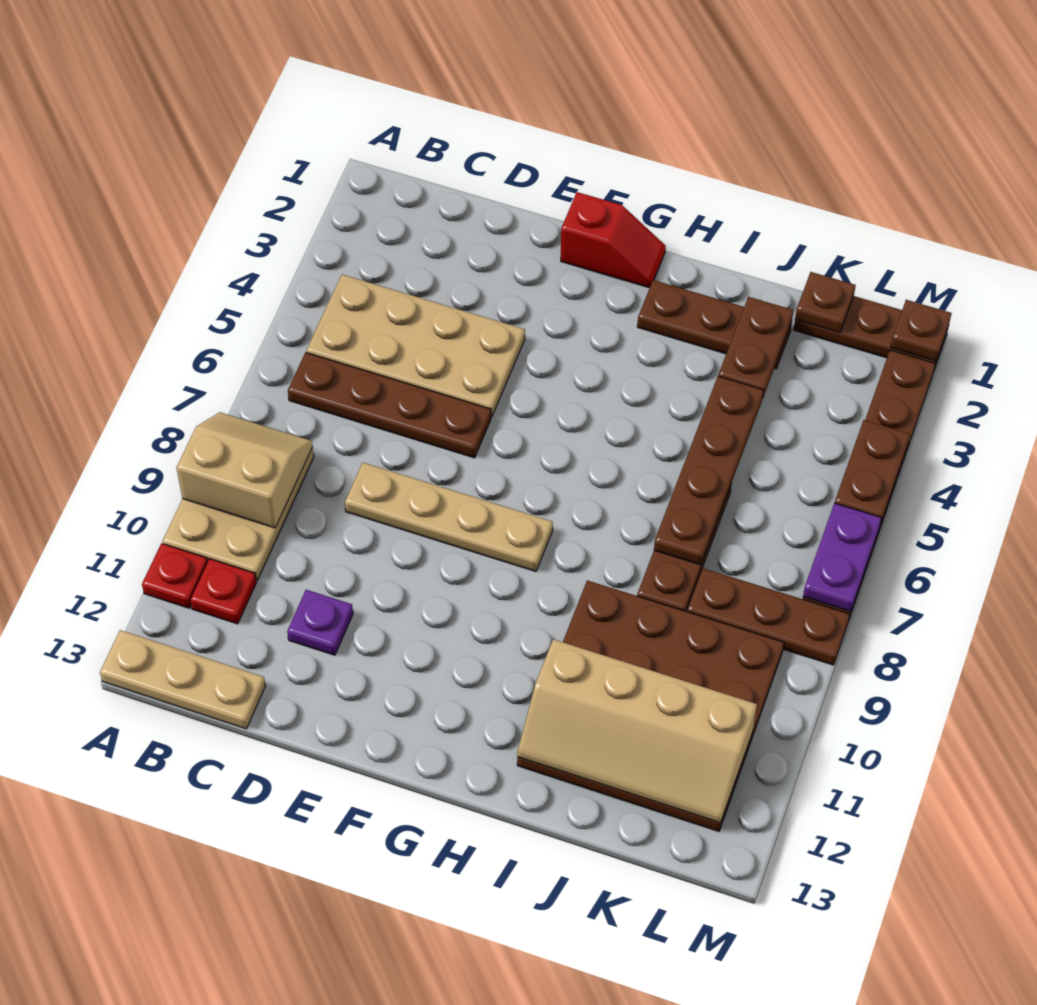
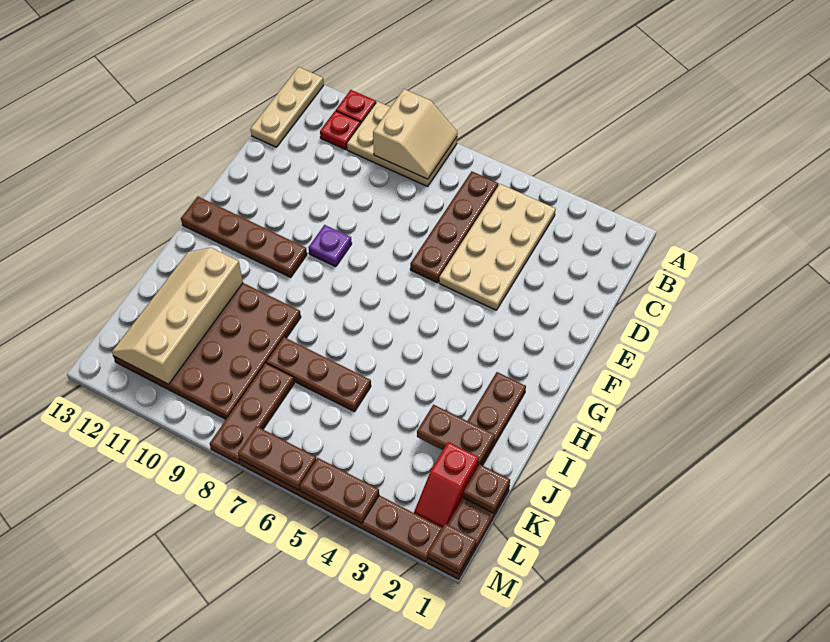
tan plate D8:G8 level 1 -> none
purple plate D11 level 1 -> purple plate F9 level 1
red slope F1:G1 level 1 top F -> red slope K2:L2 level 1 top K
brown plate J4:J7 level 2 -> brown plate G10:G13 level 1
purple plate M6:M7 level 2 -> brown plate M6:M7 level 2

